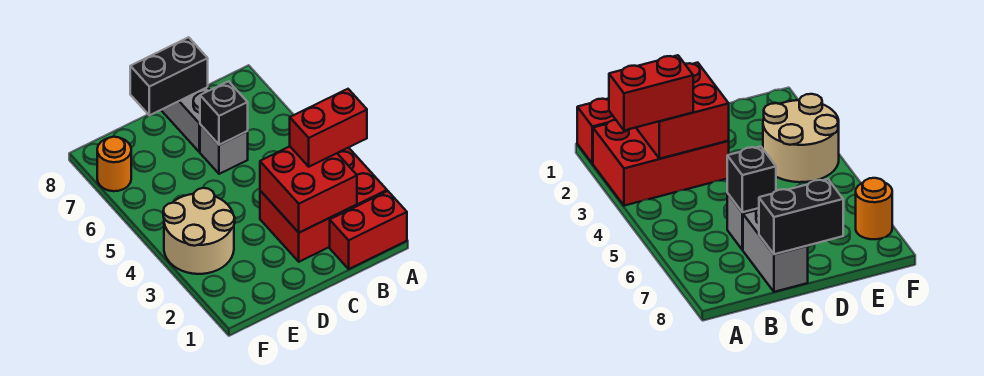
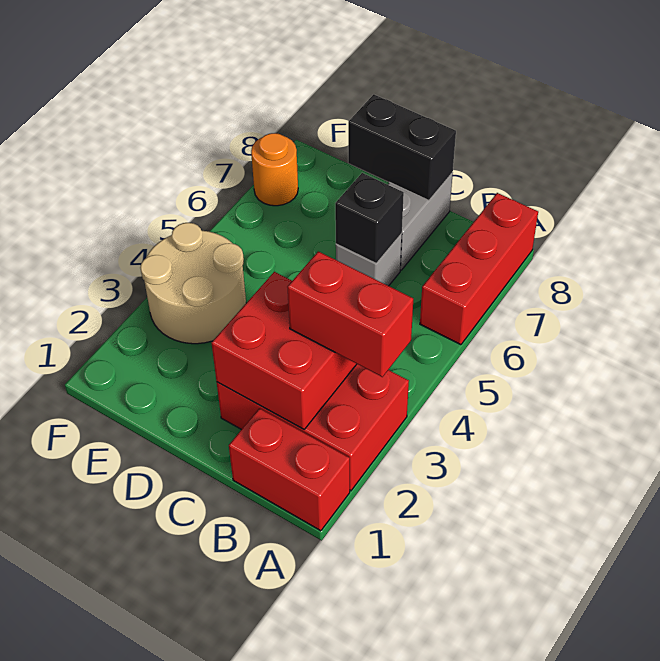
none -> red brick A6:A8 level 1

